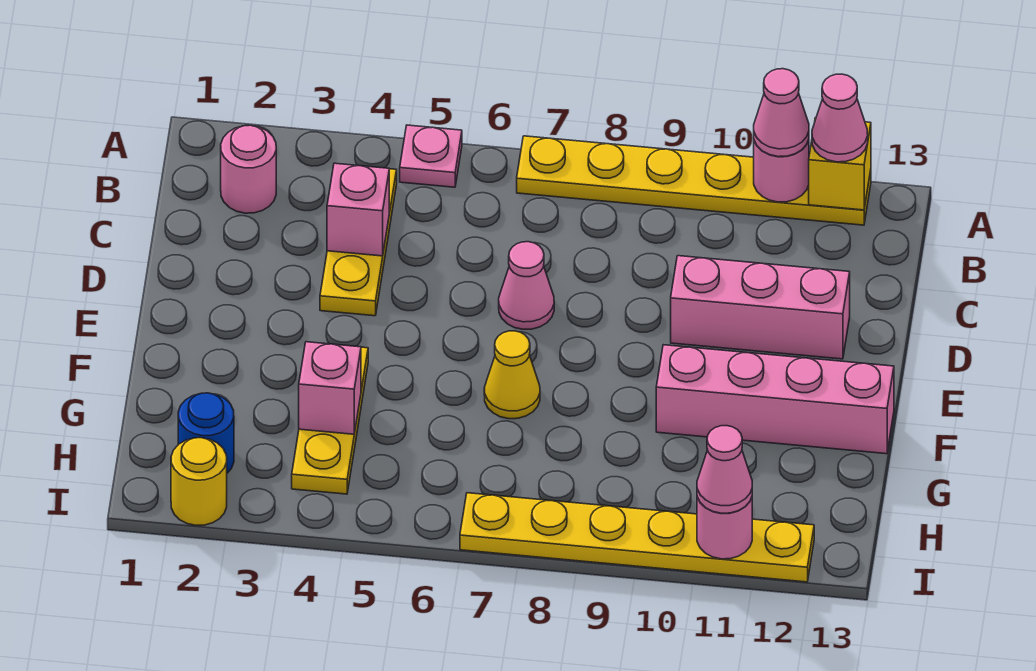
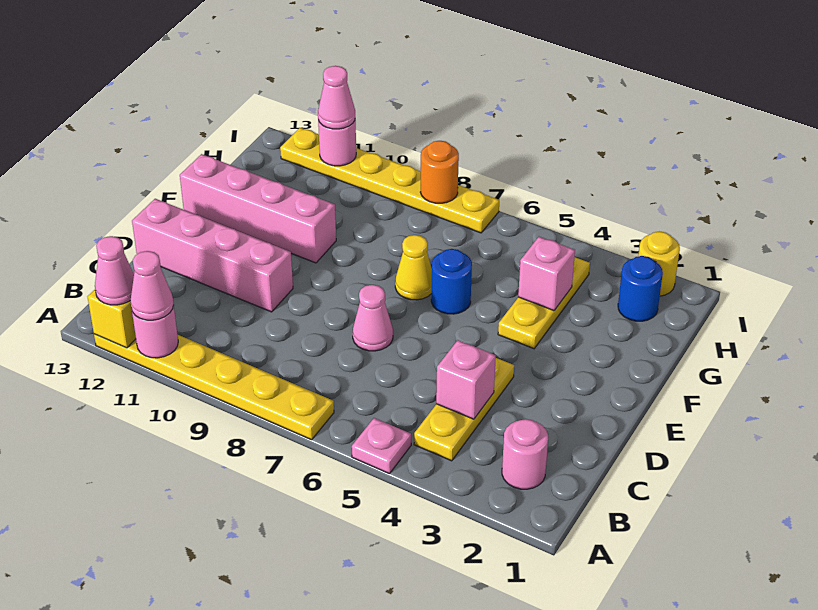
pink brick D10:D12 level 1 -> pink brick D10:D13 level 1
none -> blue round brick F6 level 1
none -> orange round brick I8 level 2

